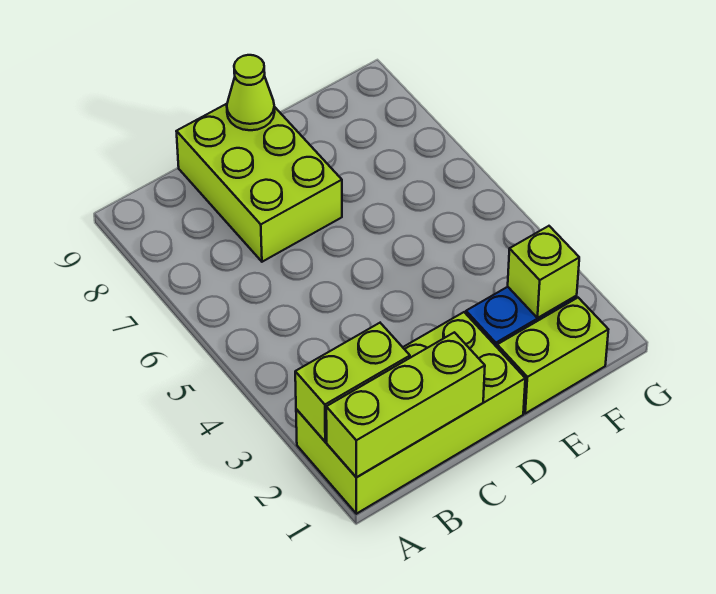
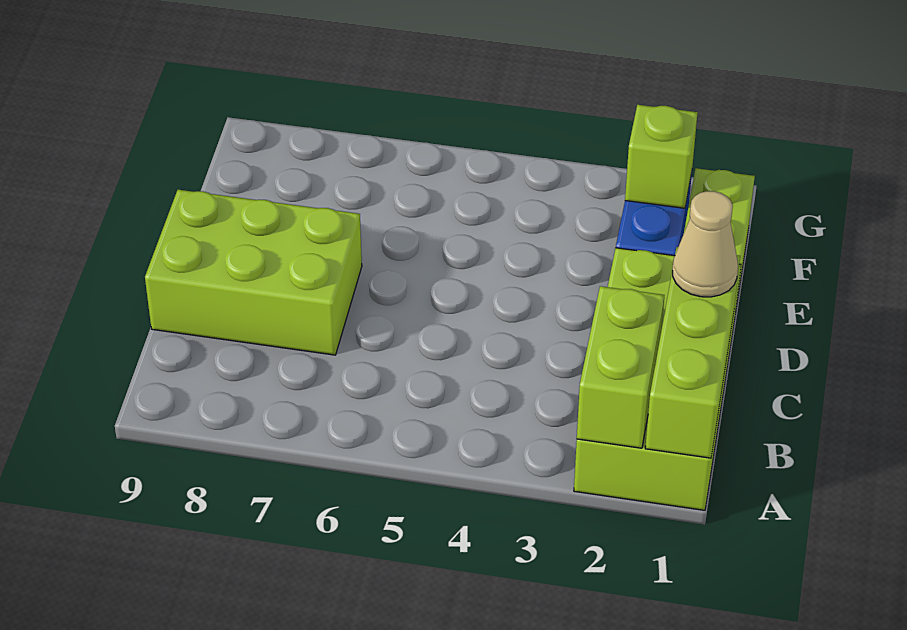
none -> tan cone C1 level 3
lime cone D9 level 2 -> none

